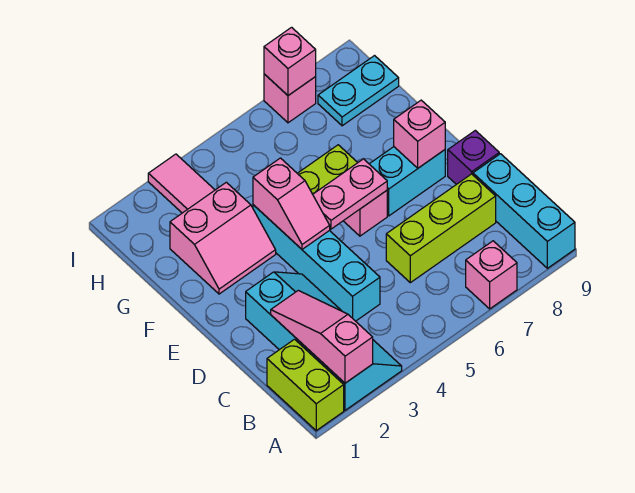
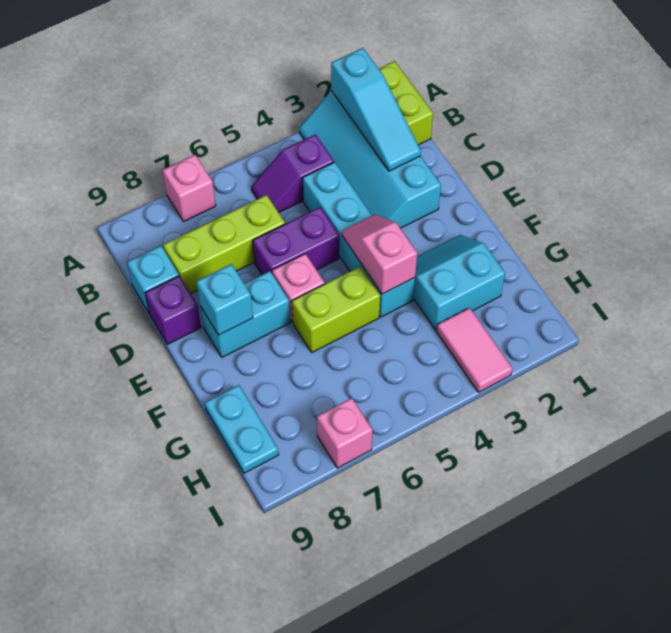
pink slope A2:C2 level 2 top A -> cyan slope A2:C2 level 2 top A
cyan brick A9:C9 level 1 -> cyan brick C9 level 1
none -> purple slope B4:B5 level 1 top 4
none -> purple brick D5:D6 level 1
pink plate E5:E6 level 2 -> none
pink brick E8 level 2 -> cyan brick E8 level 2
pink slope F2:G3 level 1 top G -> cyan slope F2:G3 level 1 top G
cyan plate H8:H9 level 1 -> cyan plate G9:H9 level 1
pink brick I7 level 2 -> none

